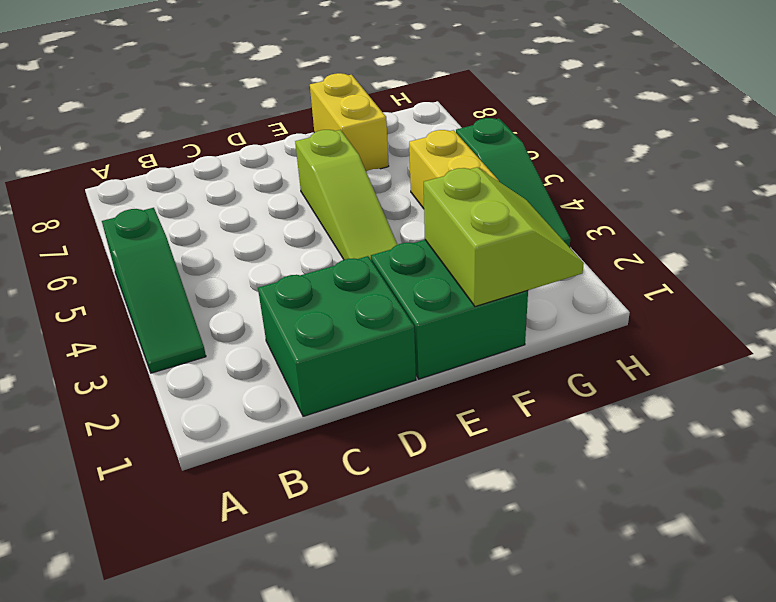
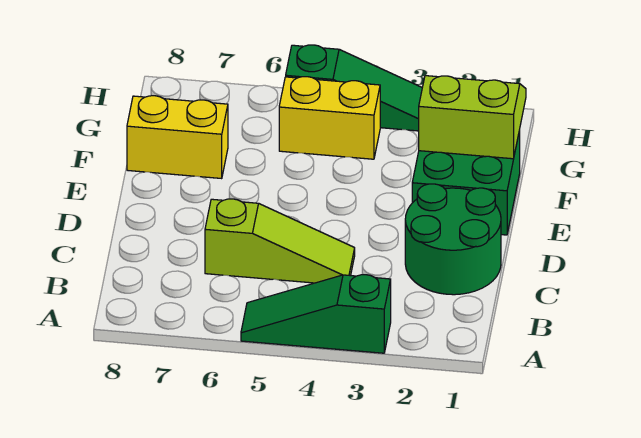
green slope A3:A5 level 1 top 5 -> green slope A3:A5 level 1 top 3
green brick C1:D2 level 1 -> green round brick C1:D2 level 1
lime slope E4:E6 level 1 top 6 -> lime slope C4:C6 level 1 top 6

